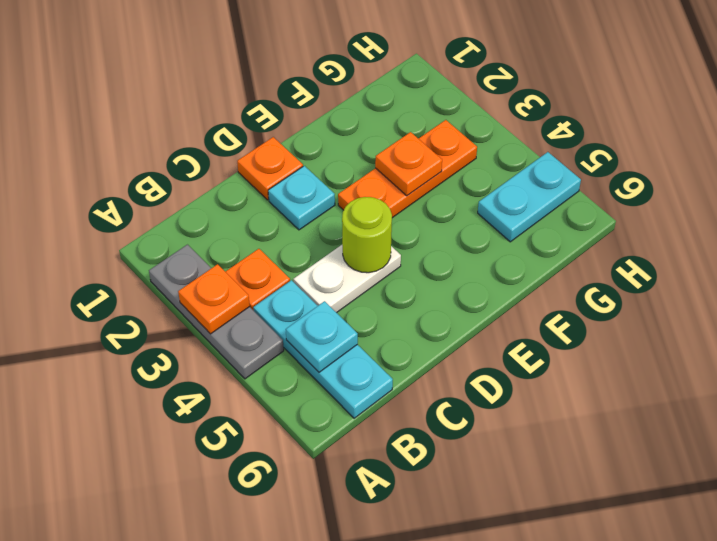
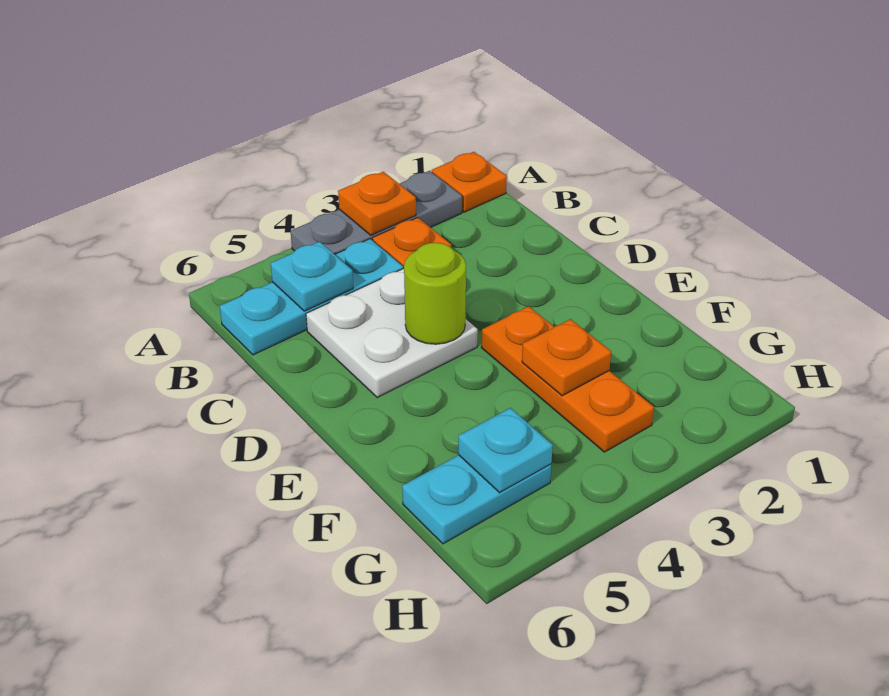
white plate C4:D4 level 1 -> white plate C4:D5 level 1
orange plate D1 level 1 -> orange plate A1 level 1
cyan plate D2 level 1 -> cyan plate G5 level 2
cyan plate G5:H5 level 1 -> cyan plate G5:G6 level 1

